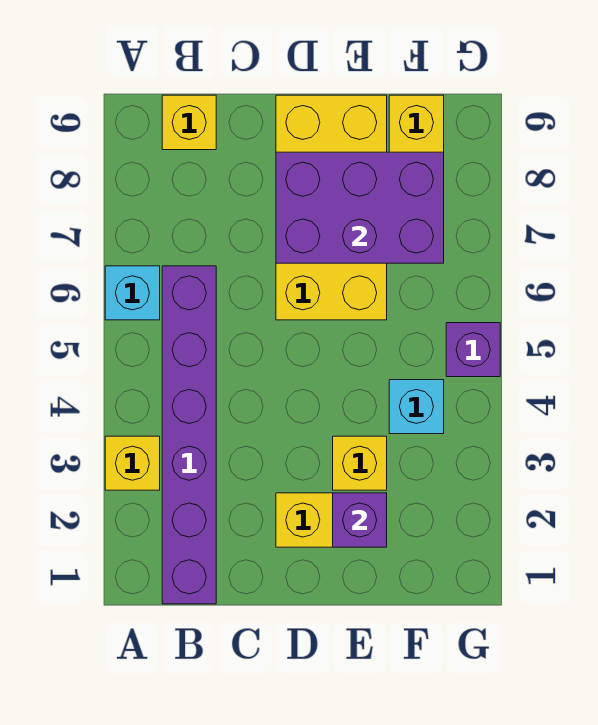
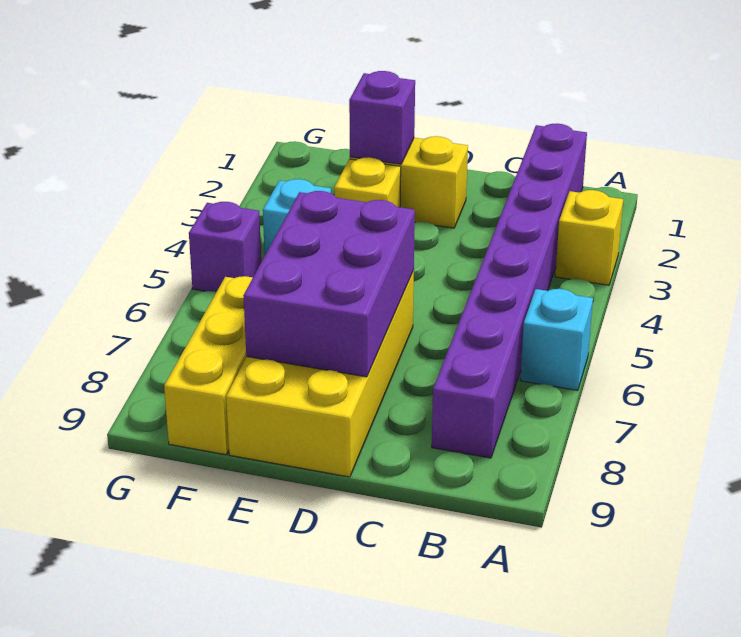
purple brick B1:B6 level 1 -> purple brick B1:B8 level 1
yellow brick B9 level 1 -> none
purple brick D7:F8 level 2 -> purple brick D6:E8 level 2

